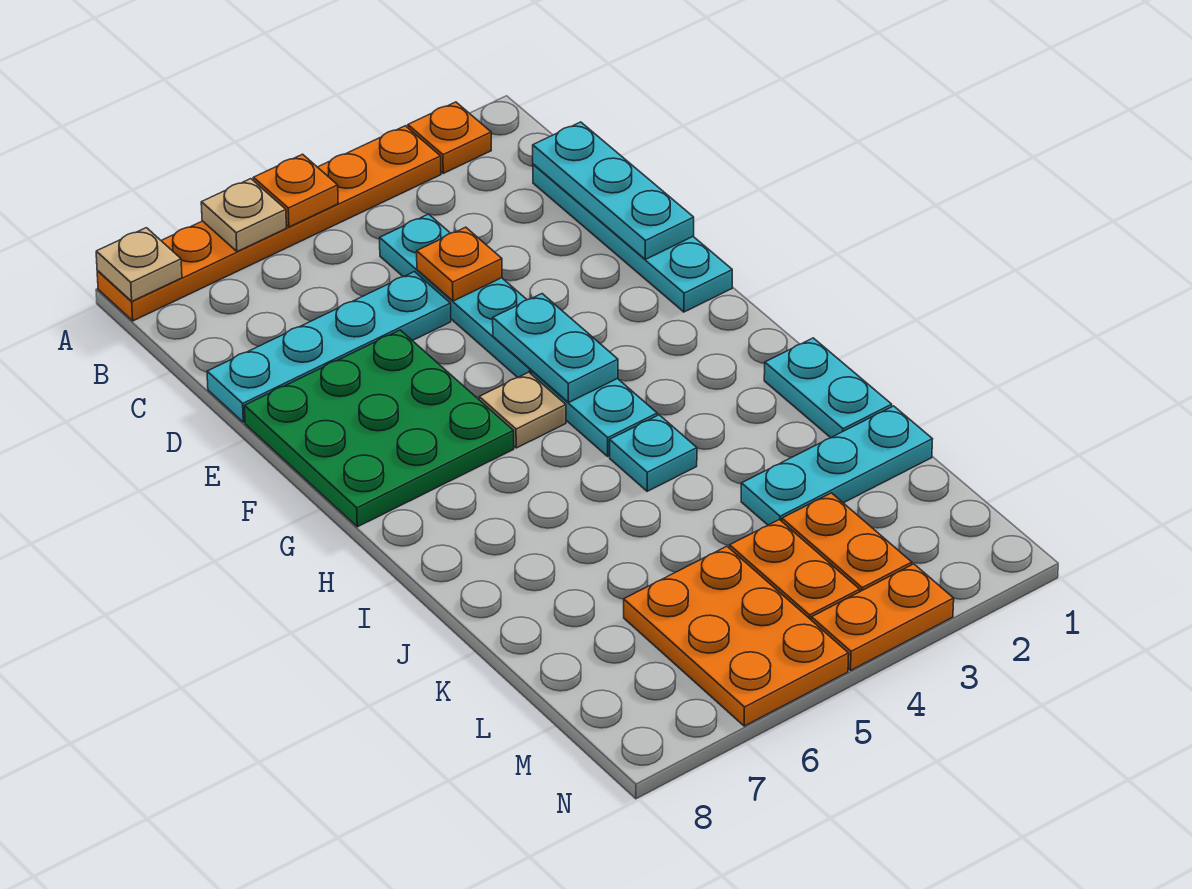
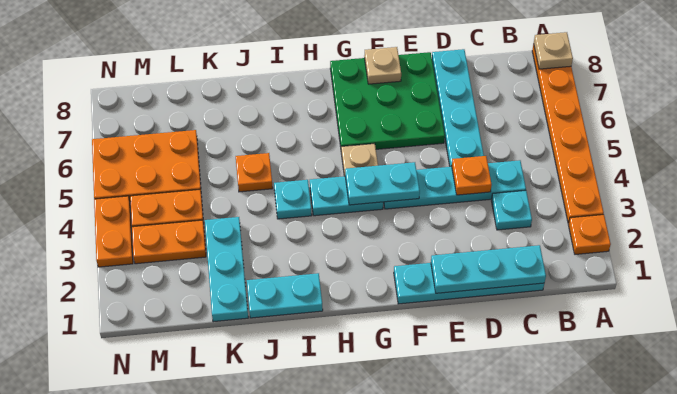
orange plate A5 level 2 -> orange plate J5 level 1
tan plate A6 level 2 -> tan plate F8 level 2
none -> cyan plate C3 level 1

